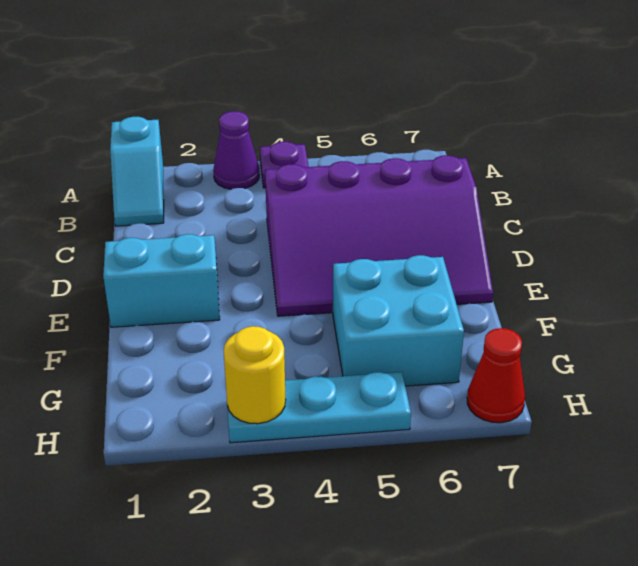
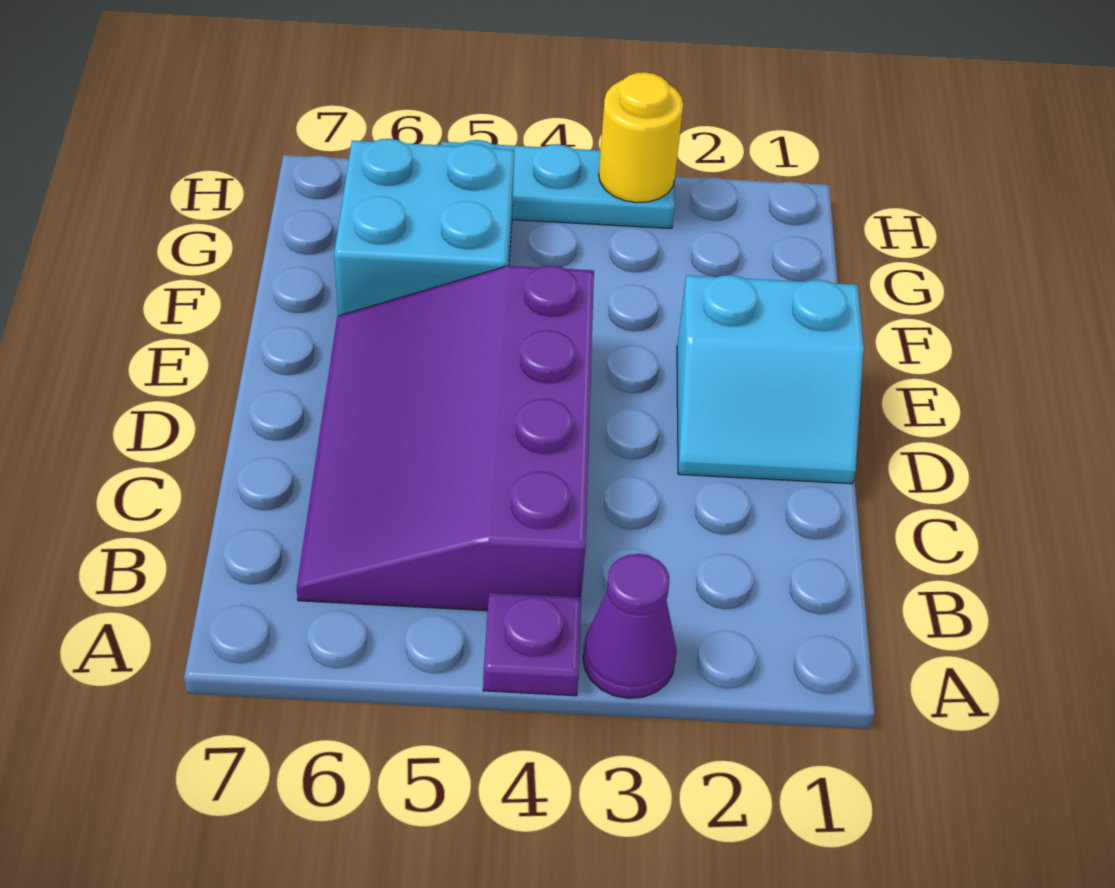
cyan slope A1:B1 level 1 top A -> none
purple slope C4:E7 level 1 top C -> purple slope B4:E6 level 1 top 4
red cone H7 level 1 -> none

